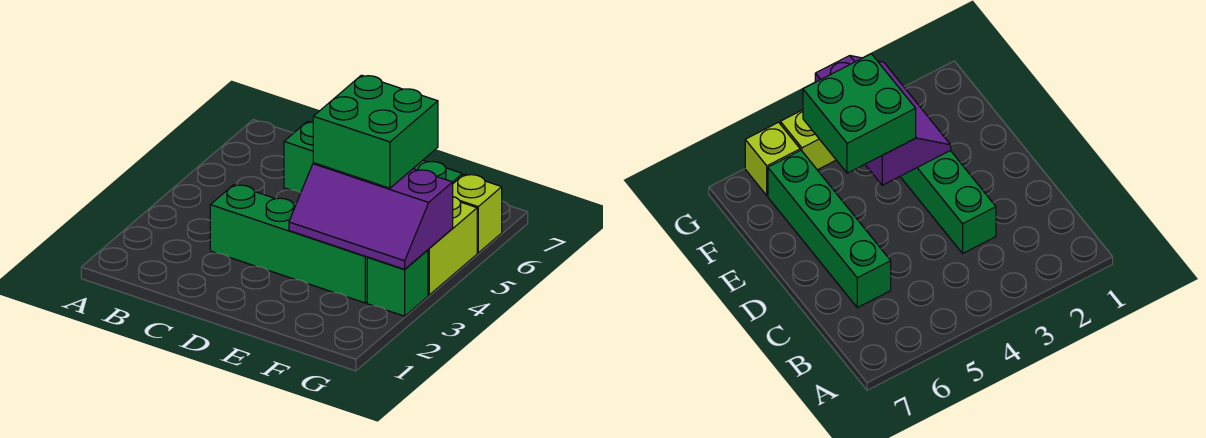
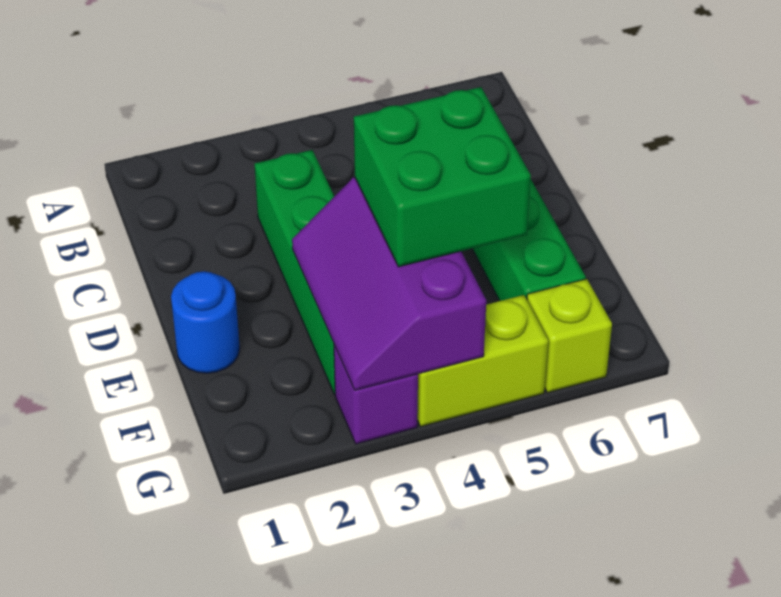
none -> blue round brick E1 level 1
green brick G3 level 1 -> purple brick G3 level 1

